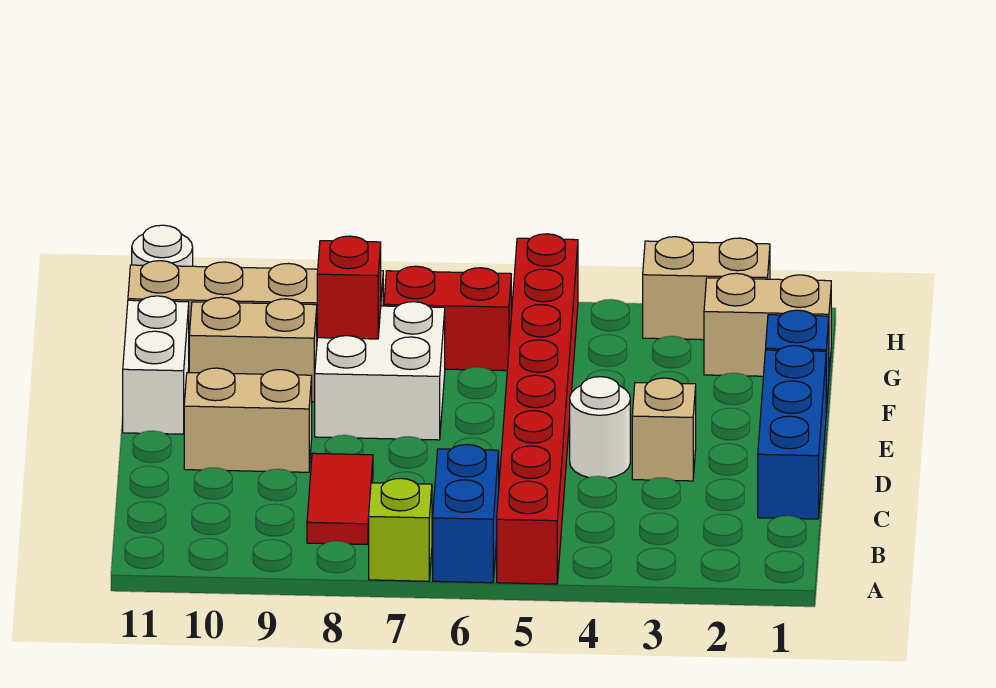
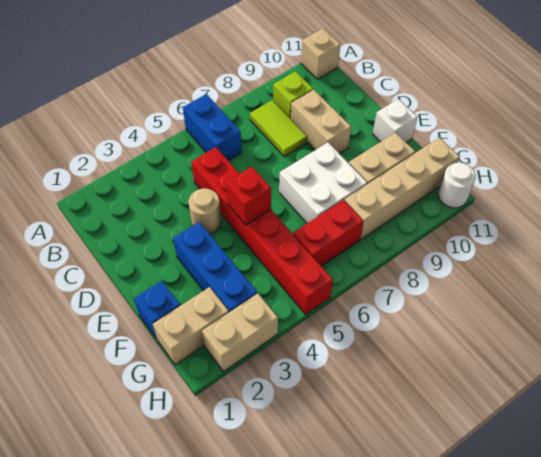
red brick A5:H5 level 1 -> red brick C5:H5 level 1
lime brick A7 level 1 -> lime brick B9 level 1
red tile B8:C8 level 1 -> lime tile B8:C8 level 1
blue brick C1:E1 level 1 -> blue brick E3:G3 level 1
tan brick D3 level 1 -> tan brick A11 level 1
white round brick D4 level 1 -> tan round brick D4 level 1
tan brick D9:D10 level 1 -> tan brick C9:D9 level 1
white brick E11:F11 level 1 -> white brick E11 level 1
red brick F8 level 2 -> red brick E5 level 2

